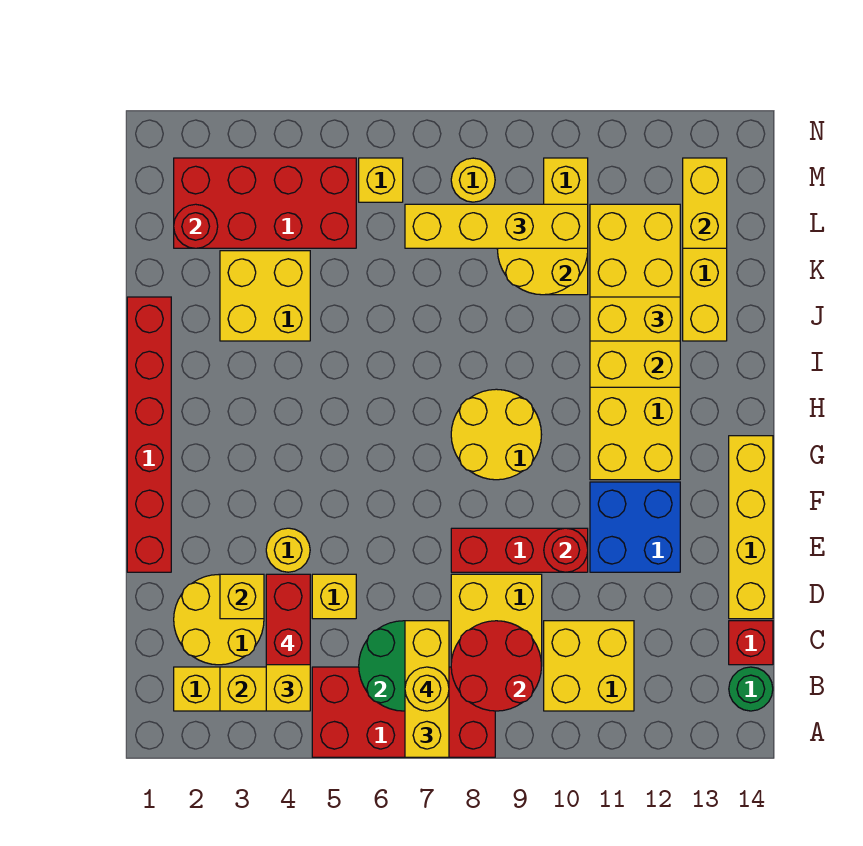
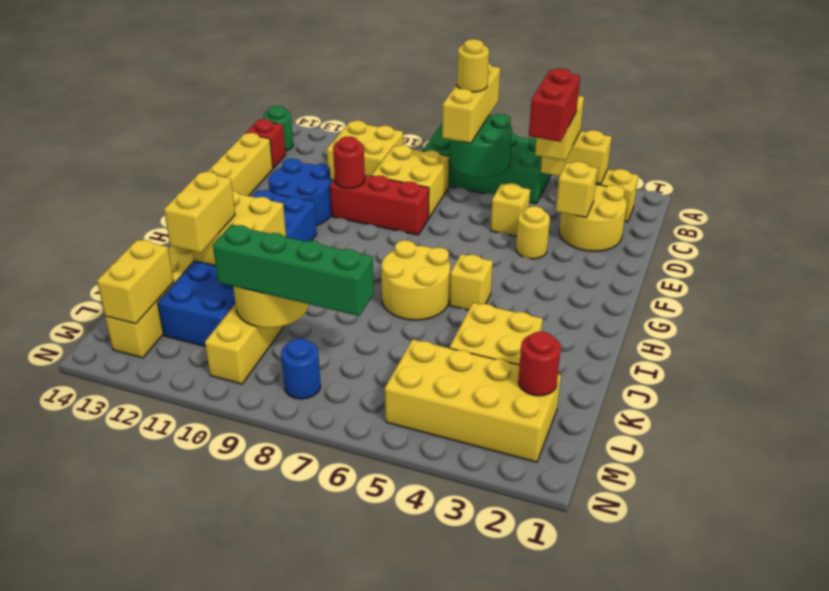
red brick A5:B8 level 1 -> green brick A5:B8 level 1
red round brick B8:C9 level 2 -> none
red brick E1:J1 level 1 -> none
blue brick E11:F12 level 1 -> blue round brick E11:F12 level 1
yellow round brick G8:H9 level 1 -> yellow round brick H6:I7 level 1
yellow brick G11:L12 level 1 -> blue brick G11:L12 level 1
yellow brick J11:J12 level 3 -> yellow brick J12:K12 level 3
red brick L2:M5 level 1 -> yellow brick L2:M5 level 1
yellow brick L7:L10 level 3 -> green brick L7:L10 level 3
yellow brick M6 level 1 -> yellow brick H5 level 1
yellow round brick M8 level 1 -> blue round brick M8 level 1

